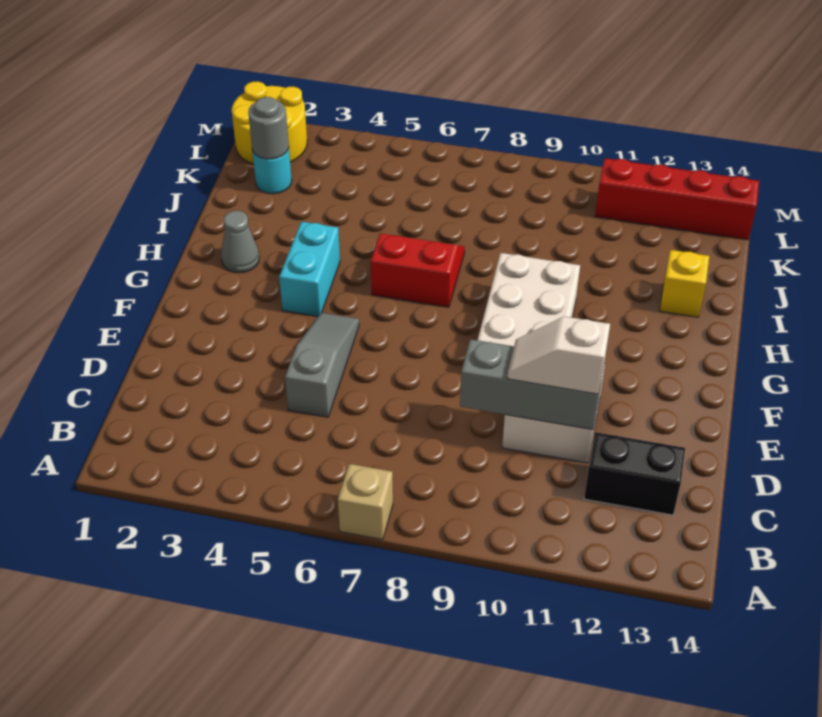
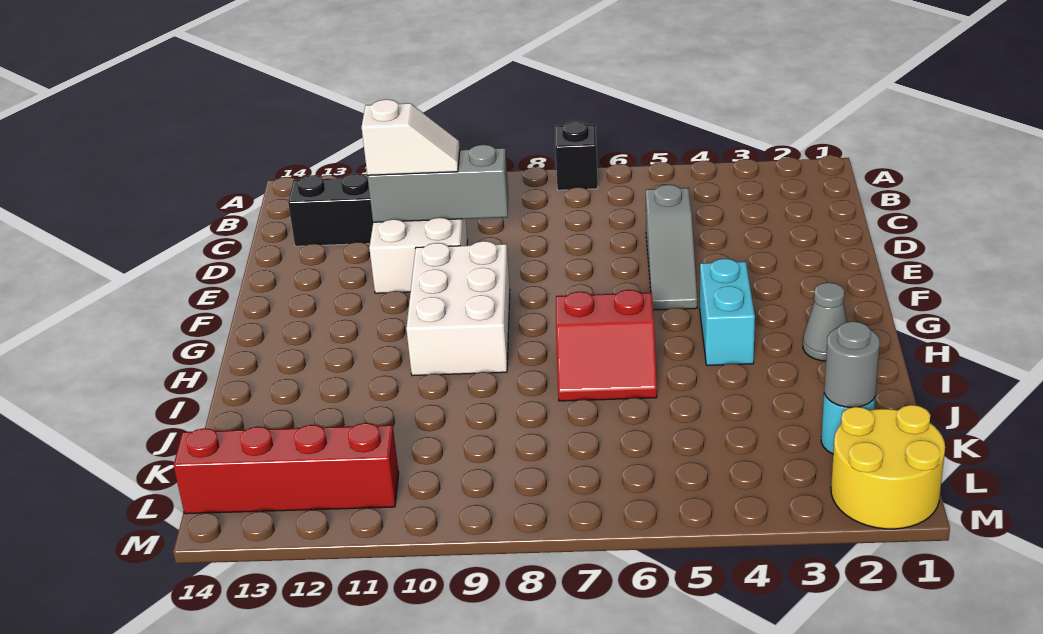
tan brick A7 level 1 -> black brick A7 level 1
yellow brick I13 level 1 -> none

